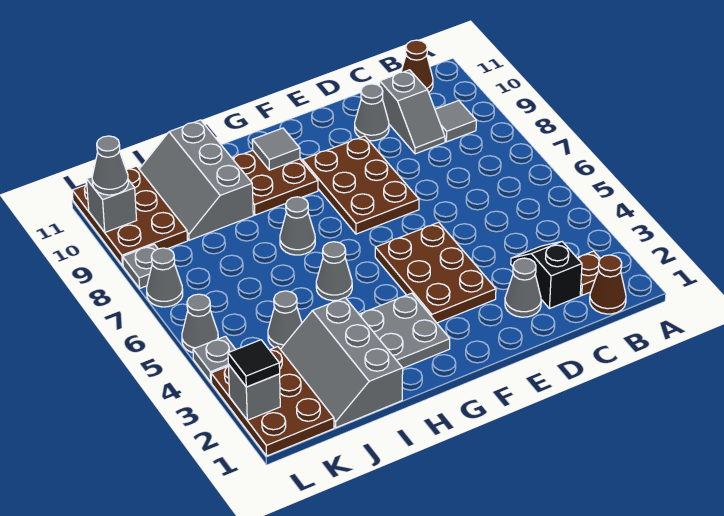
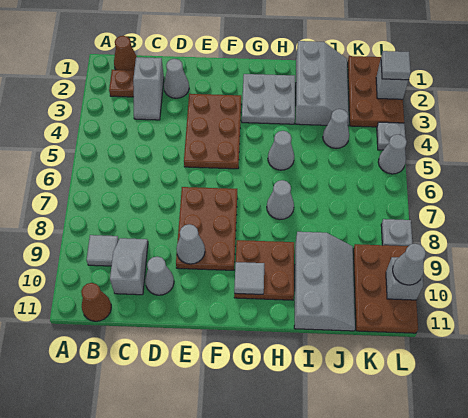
black slope C2:C3 level 1 top 2 -> grey slope C2:C3 level 1 top 2
black tile L2 level 3 -> grey tile L2 level 3
grey cone L7 level 1 -> grey cone E9 level 2

